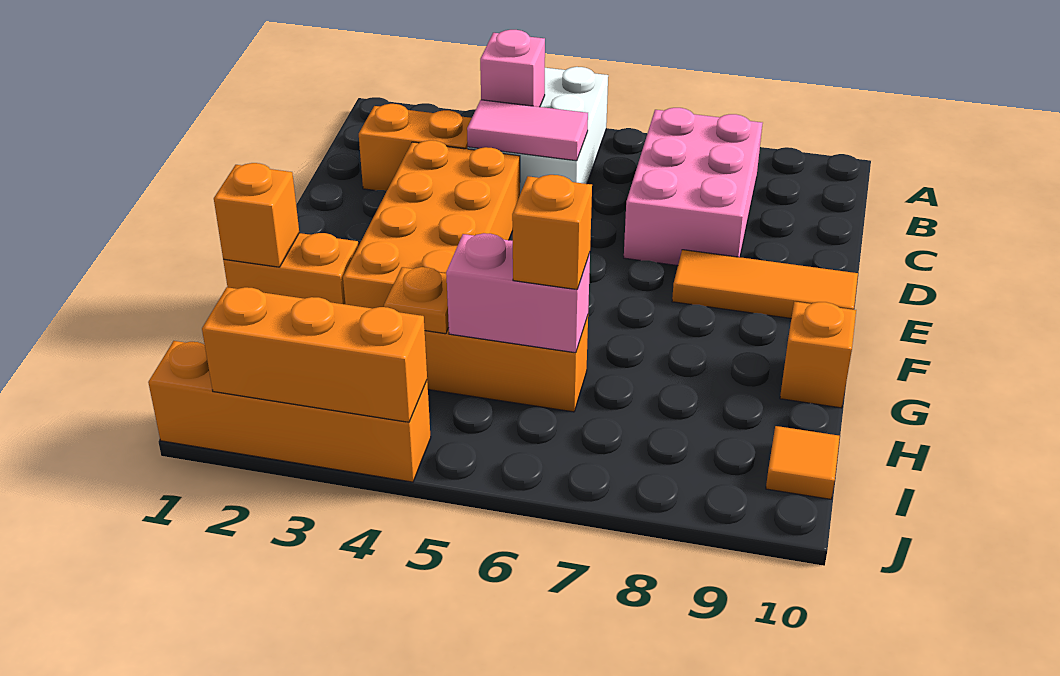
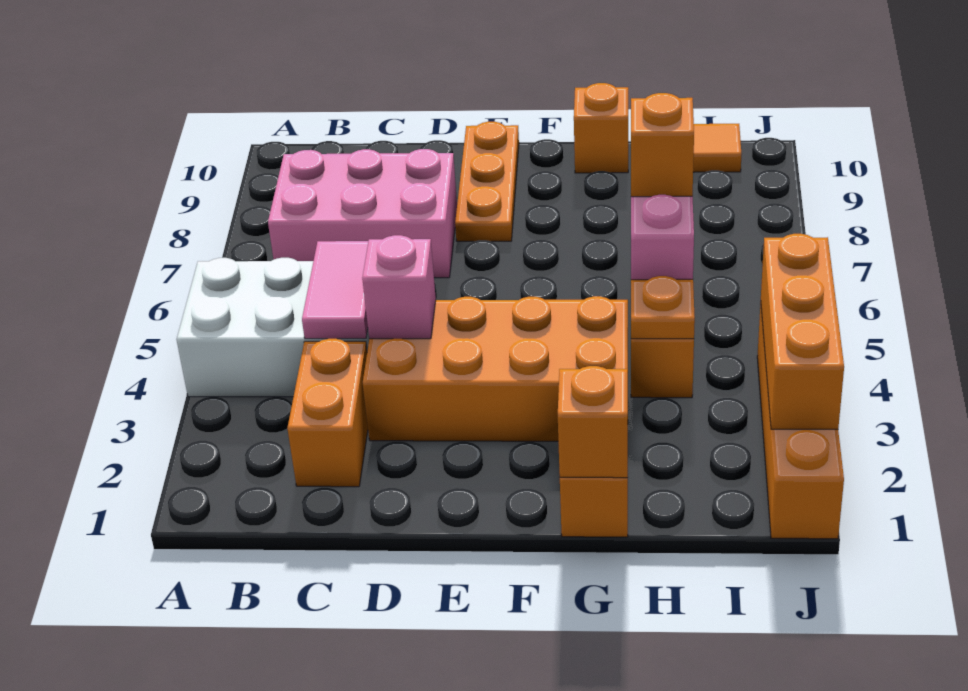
pink brick B4 level 2 -> pink brick D4 level 2
orange tile E8:E10 level 1 -> orange plate E8:E10 level 1

